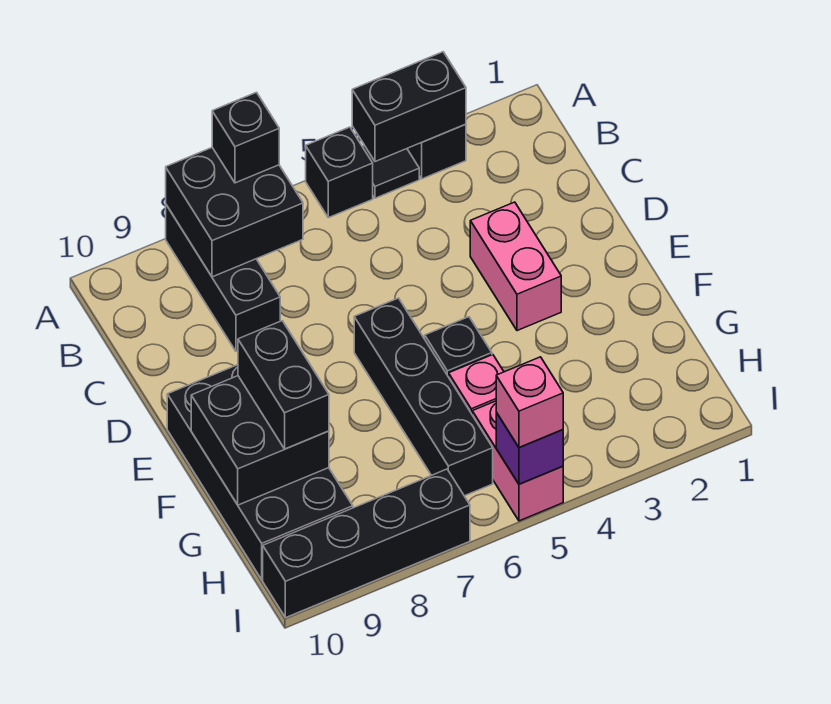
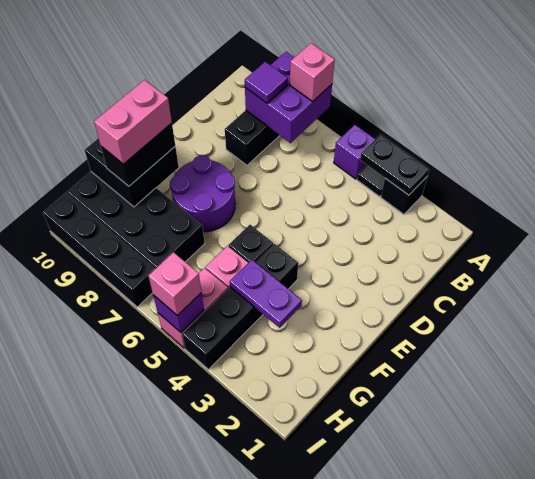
black brick A3:A4 level 2 -> black plate A3:A4 level 2
black brick A5 level 1 -> purple brick A5 level 1
black brick A7:B8 level 2 -> purple brick A7:B8 level 2
black brick A7 level 3 -> pink brick A7 level 3
none -> purple tile B8 level 3
pink brick D3:E3 level 1 -> pink brick F9:G9 level 4
black brick E6:H6 level 1 -> black brick F4:I4 level 1
none -> purple round brick E7:F8 level 1
black brick E9:H10 level 1 -> black brick G7:H10 level 1
none -> purple plate G3:G4 level 2

